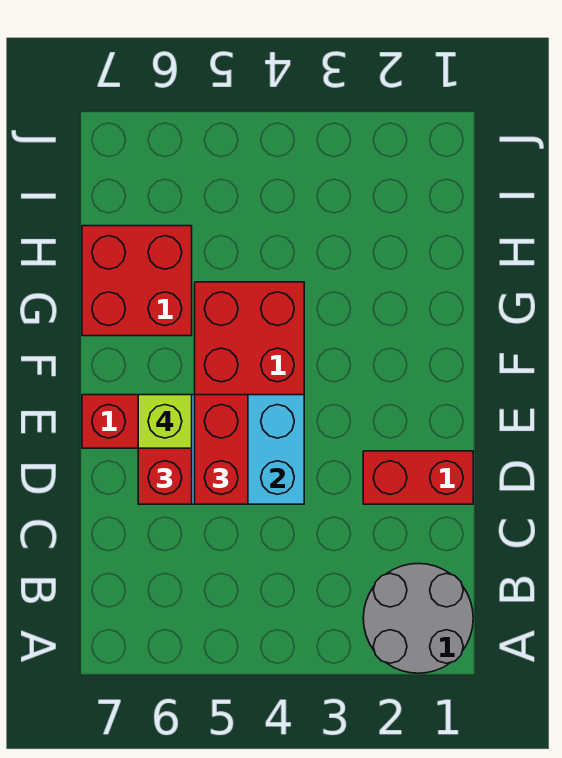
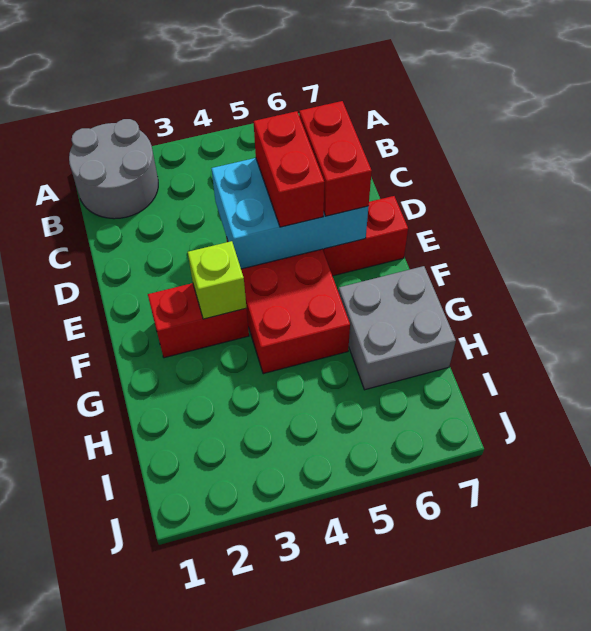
red brick D1:D2 level 1 -> red brick F2:F3 level 1
lime brick E6 level 4 -> lime brick F3 level 2
red brick G6:H7 level 1 -> grey brick G6:H7 level 1

